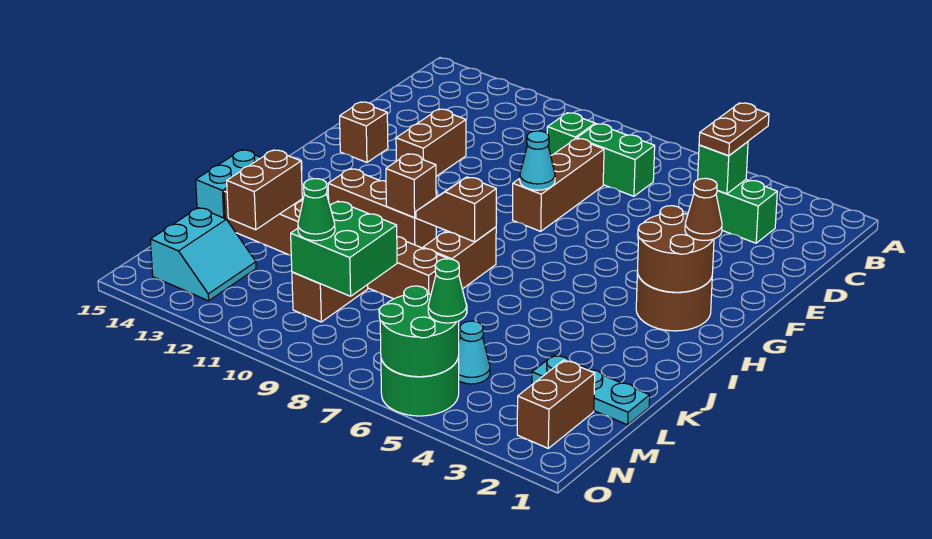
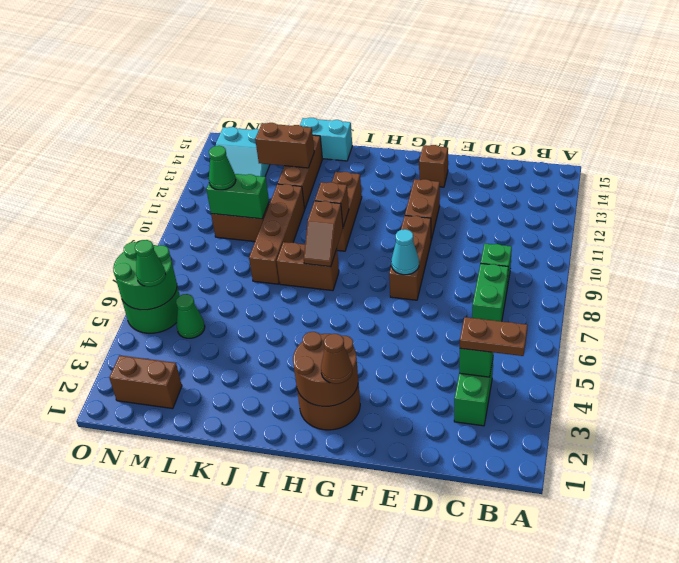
brown brick D8:F8 level 1 -> brown brick F8:F10 level 1
brown brick E12:F12 level 1 -> brown brick F11:F12 level 1
brown slope I8:I9 level 2 top 8 -> brown slope I8:I9 level 2 top 9
cyan plate L1:L3 level 1 -> none
green brick L9:M10 level 2 -> green brick L10:M10 level 2
cyan cone M5 level 1 -> green cone M5 level 1

